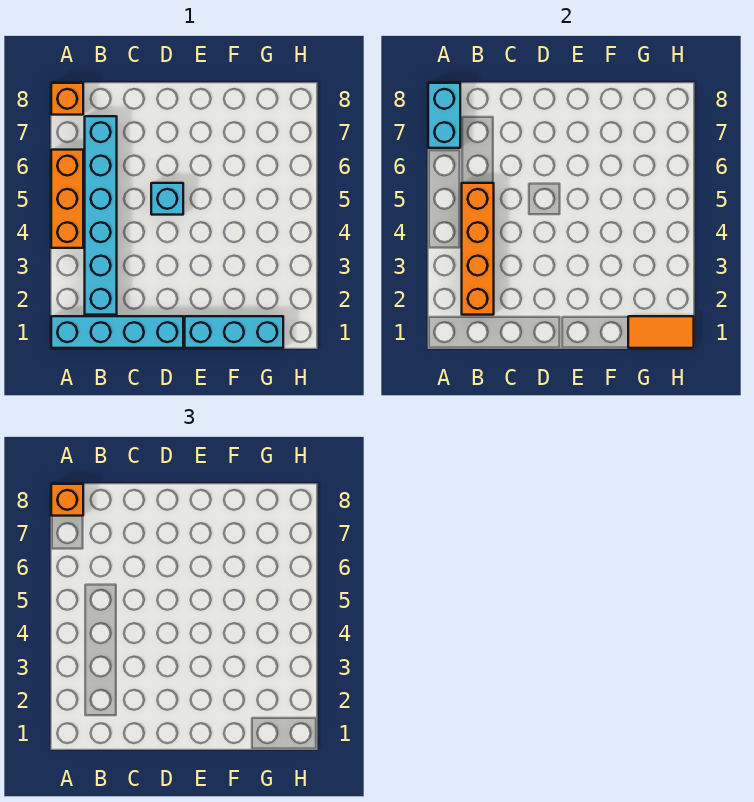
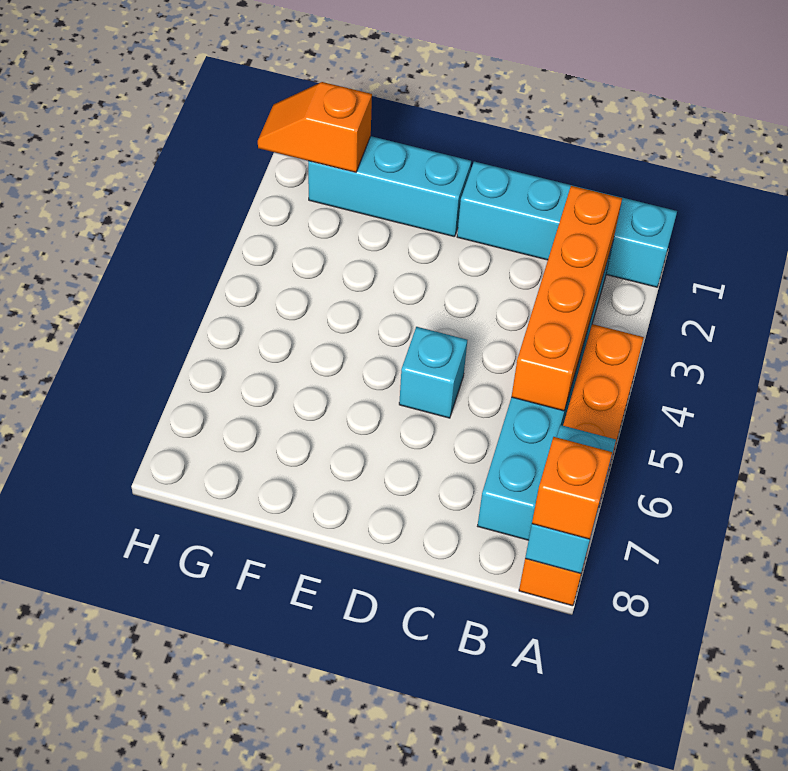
orange tile G1:H1 level 2 -> orange slope G1:H1 level 2 top G

